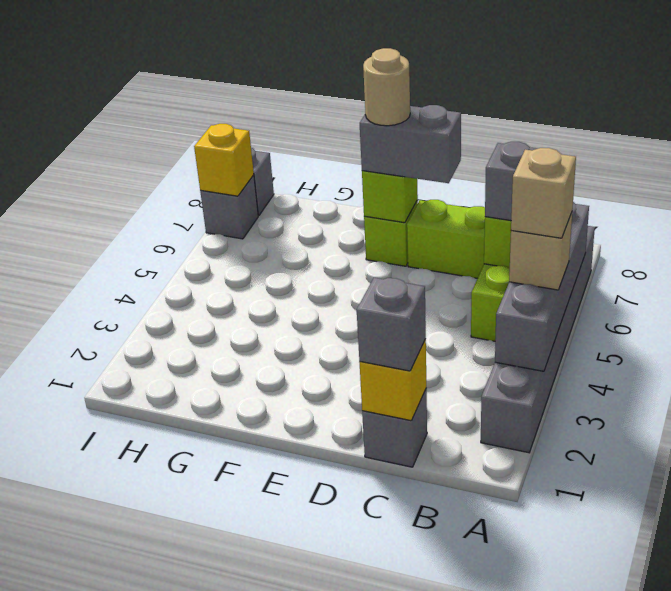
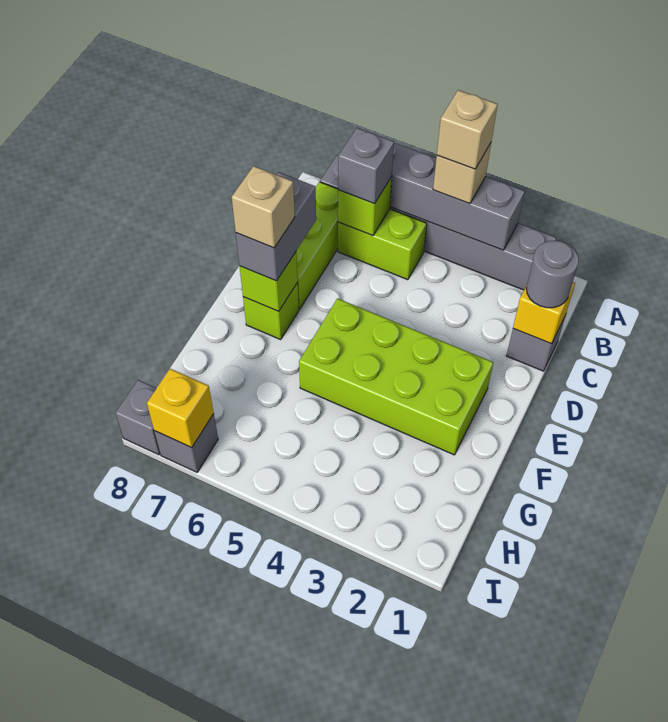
grey brick C1 level 3 -> grey round brick C1 level 3
none -> lime brick E2:F5 level 1
tan round brick E7 level 4 -> tan brick E7 level 4

